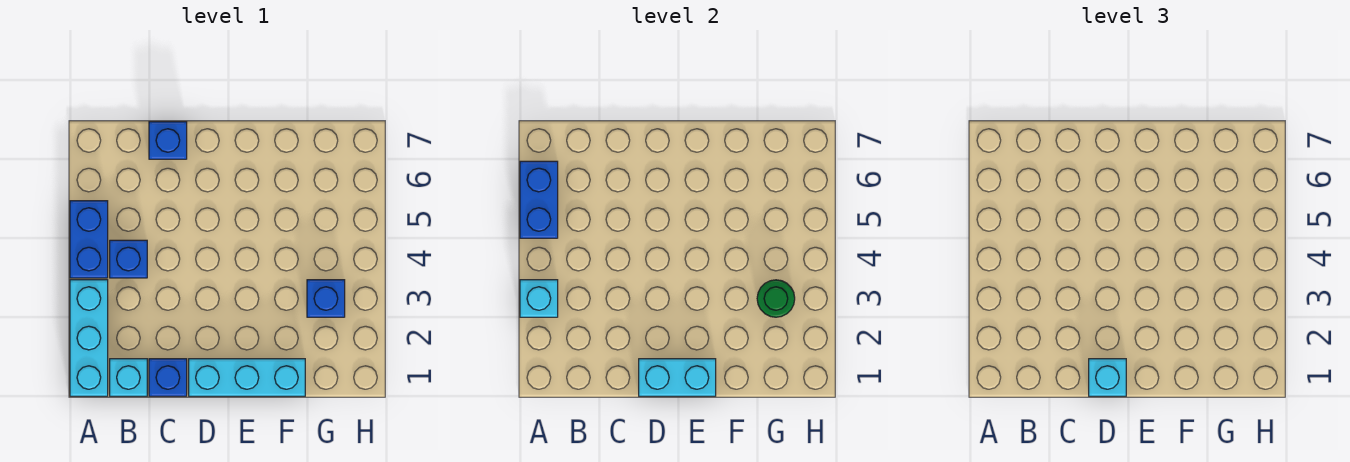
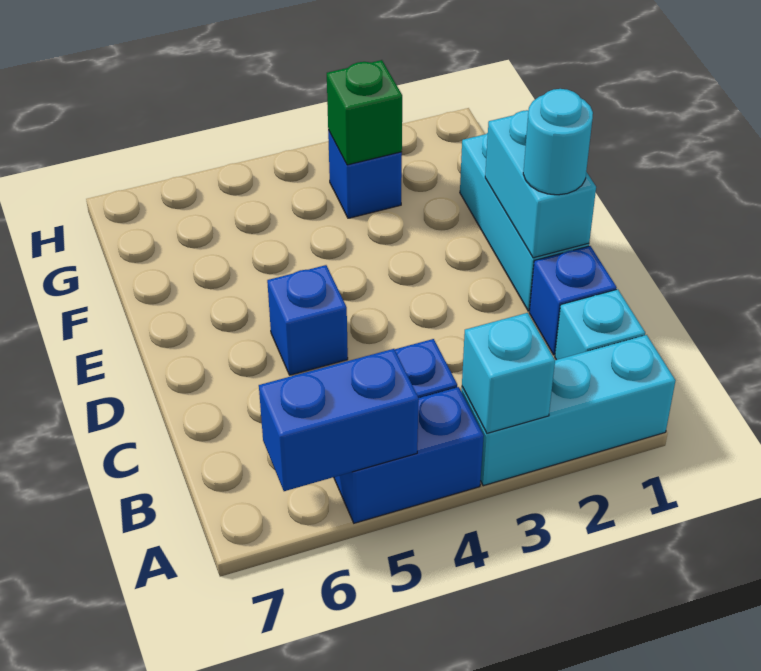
blue brick C7 level 1 -> blue brick D5 level 1
cyan brick D1 level 3 -> cyan round brick D1 level 3
green round brick G3 level 2 -> green brick G3 level 2

